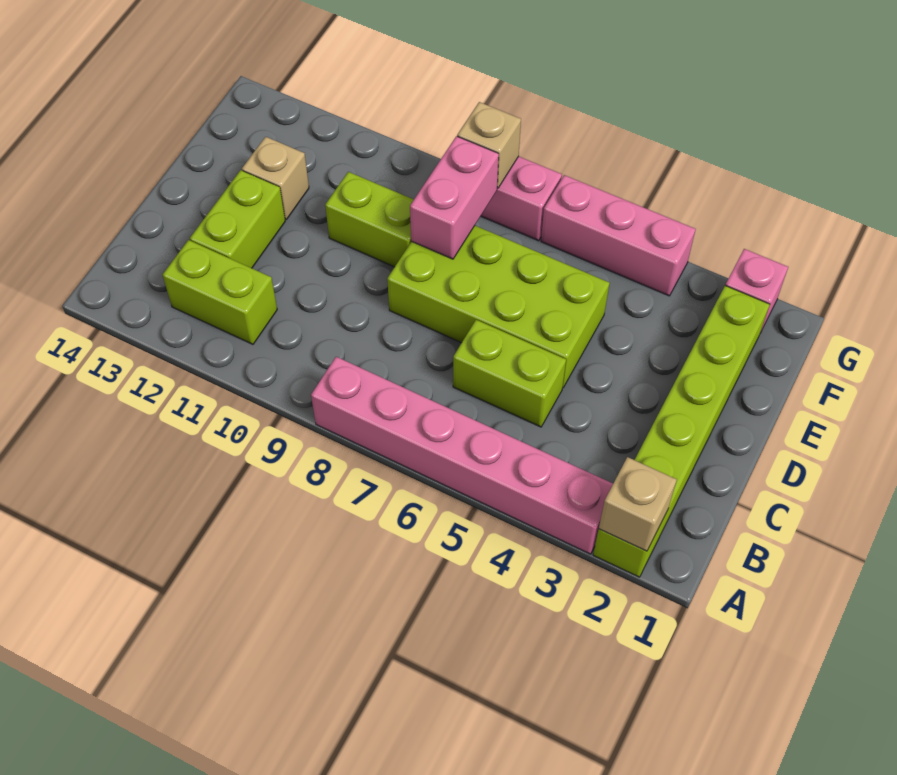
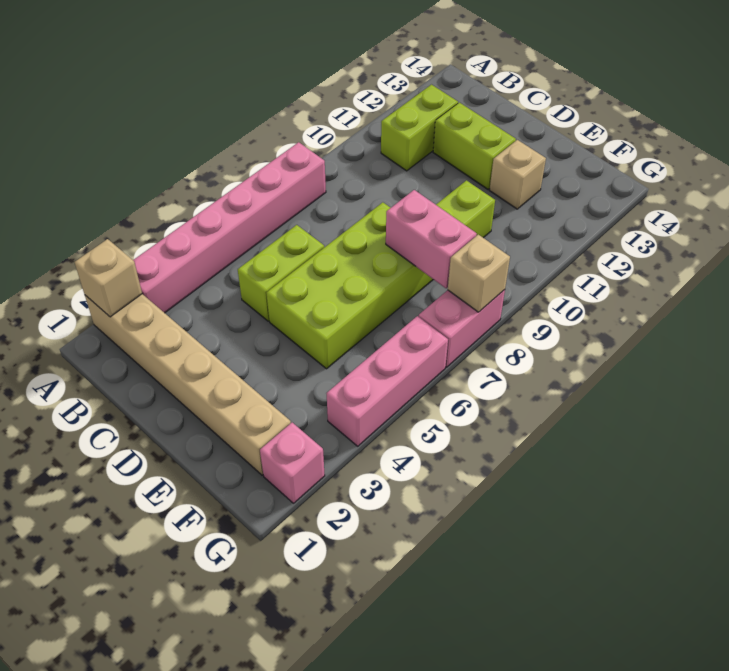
lime brick A2:F2 level 1 -> tan brick A2:F2 level 1

